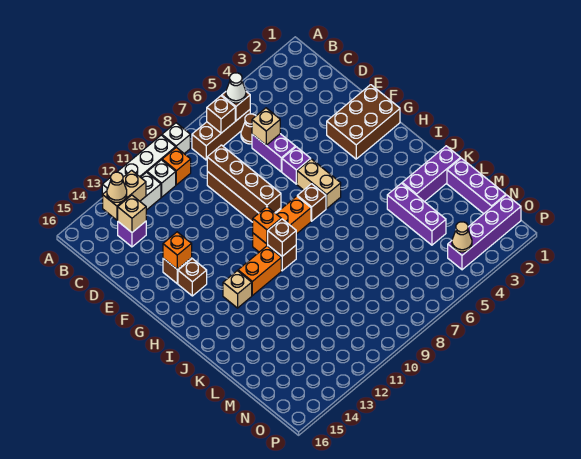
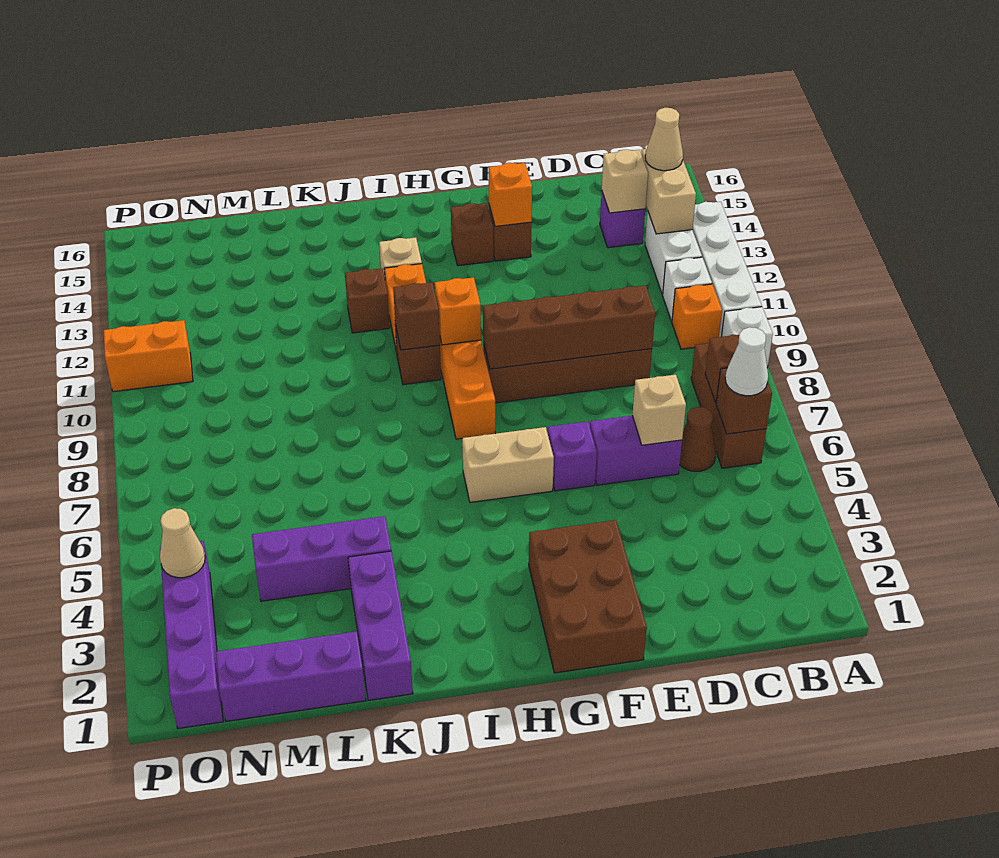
brown brick H7 level 1 -> brown brick J12 level 1
none -> orange brick O11:P11 level 1

